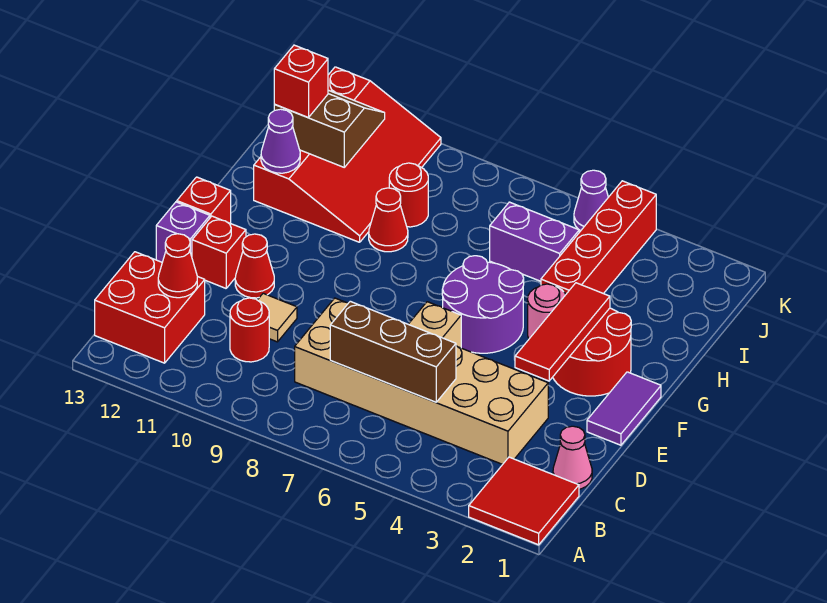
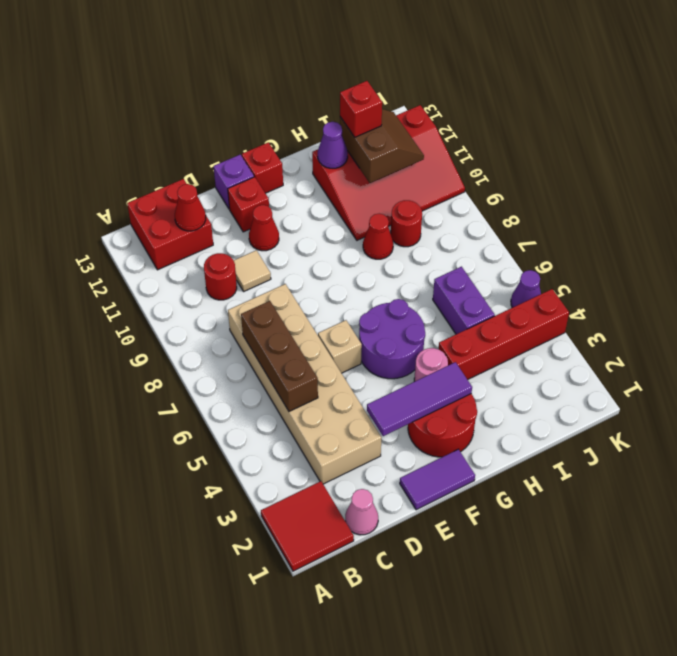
red tile E3:G3 level 2 -> purple tile E3:G3 level 2

